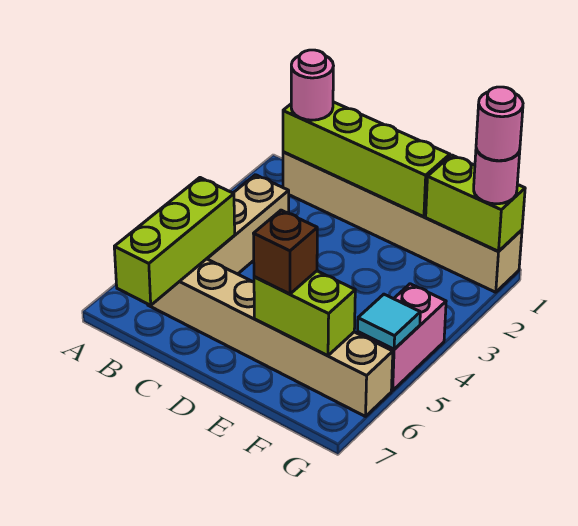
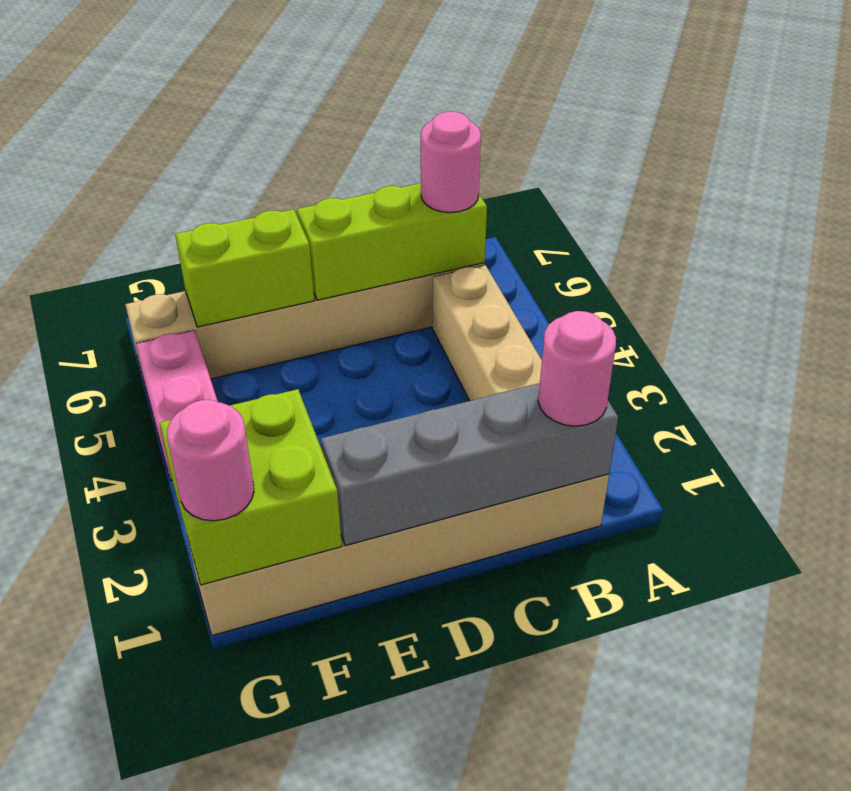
lime brick B1:E1 level 2 -> grey brick B1:E1 level 2
lime brick B5:B7 level 2 -> lime brick B6:D6 level 2
brown brick E6 level 3 -> none
lime brick F1:G1 level 2 -> lime brick F1:G2 level 2
pink round brick G1 level 4 -> pink round brick B6 level 3
cyan tile G5 level 2 -> none

